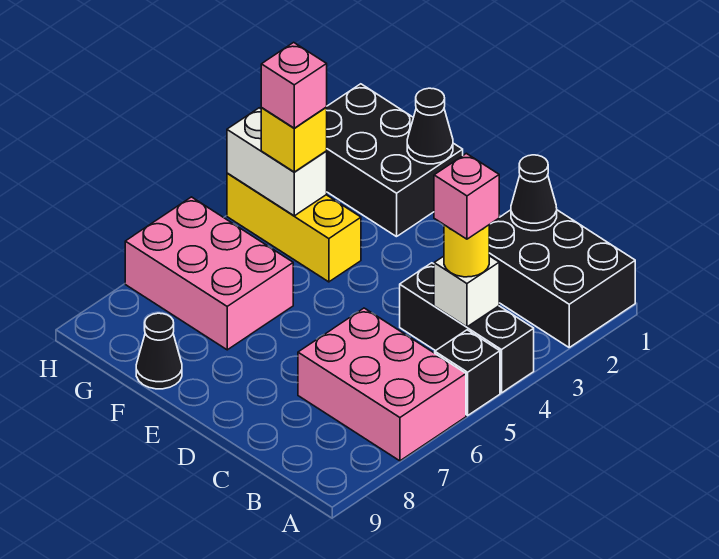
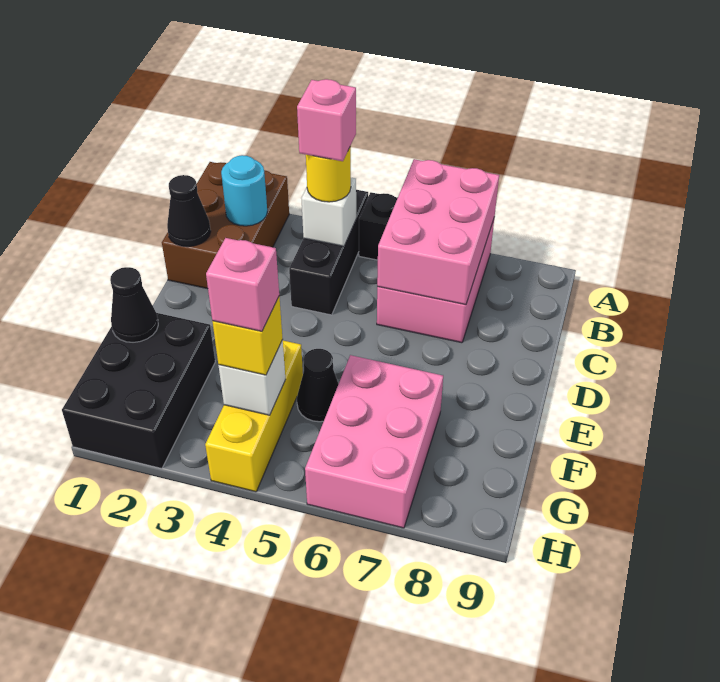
black brick A1:C2 level 1 -> brown brick A1:C2 level 1
none -> pink brick A6:C7 level 2
none -> cyan round brick B2 level 2
black cone F9 level 1 -> black cone F5 level 1
white brick G4:H4 level 2 -> white brick G4 level 2

